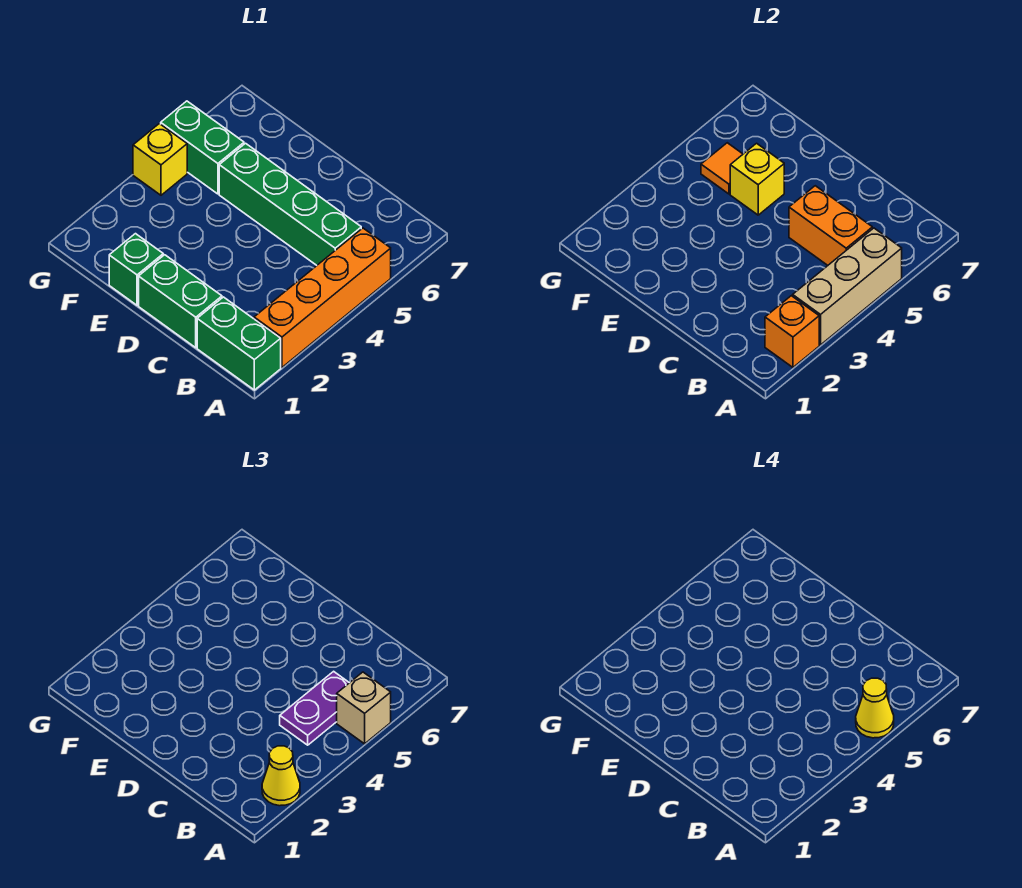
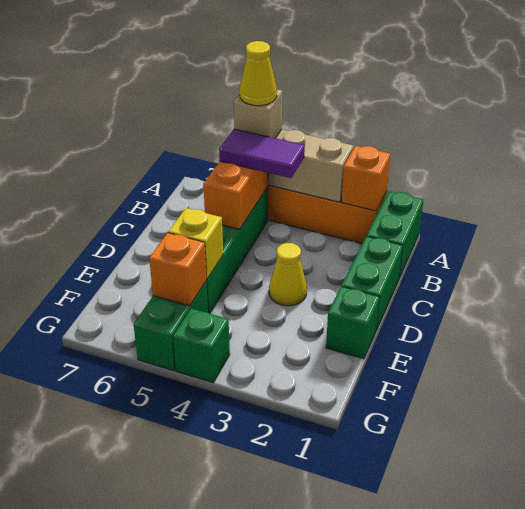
yellow cone A2 level 3 -> yellow cone D3 level 1
purple plate B4:B5 level 3 -> purple tile B4:B5 level 3
orange tile F5 level 2 -> orange brick F5 level 2
yellow brick G4 level 1 -> green brick G4 level 1

